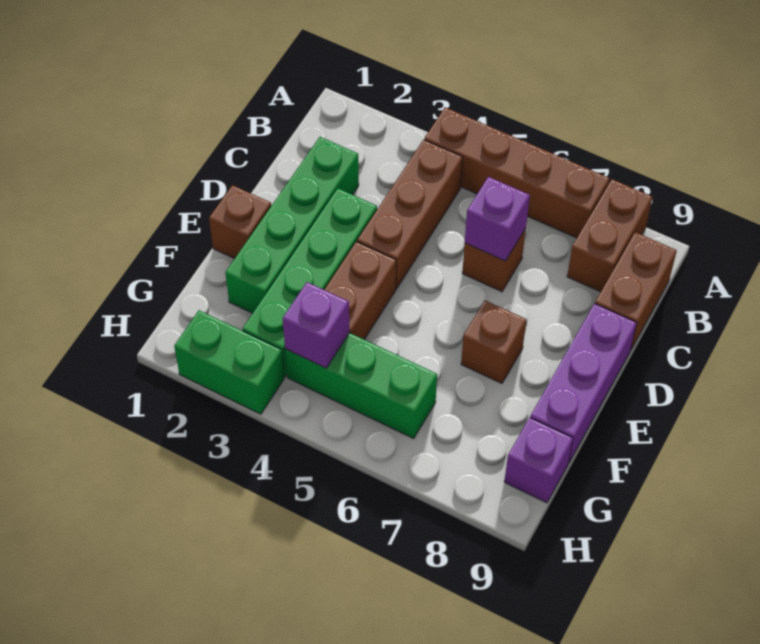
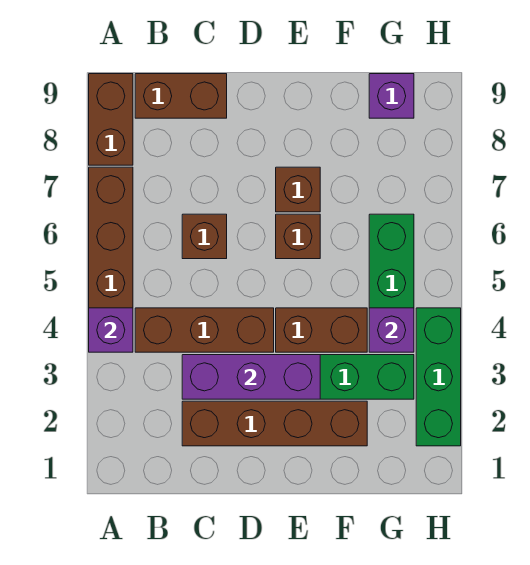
brown brick A8:B8 level 1 -> brown brick A8:A9 level 1
green brick C2:F2 level 1 -> brown brick C2:F2 level 1
purple brick C6 level 2 -> purple brick A4 level 2
purple brick D9:F9 level 1 -> purple brick C3:E3 level 2
brown brick E1 level 1 -> brown brick E6 level 1
green brick H2:H3 level 1 -> green brick H2:H4 level 1

